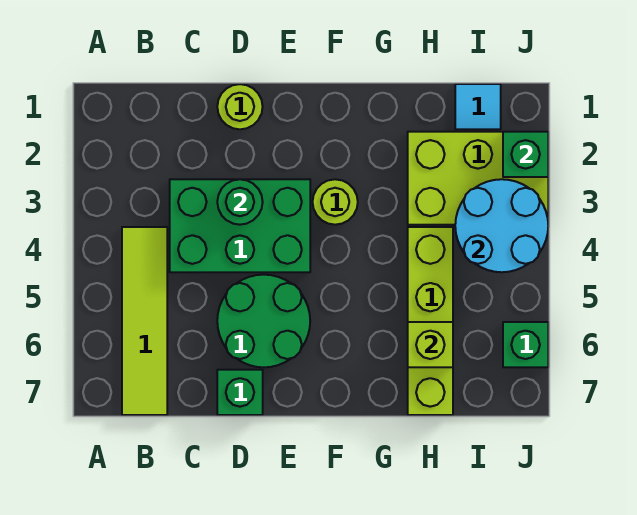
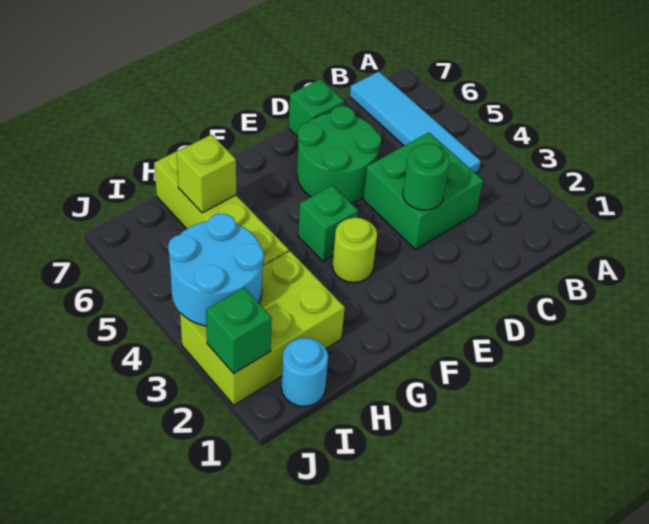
lime tile B4:B7 level 1 -> cyan tile B4:B7 level 1
green brick C3:E4 level 1 -> green brick C3:D4 level 1
lime round brick D1 level 1 -> none
cyan tile I1 level 1 -> cyan round brick I1 level 1
green brick J6 level 1 -> green brick F4 level 1

